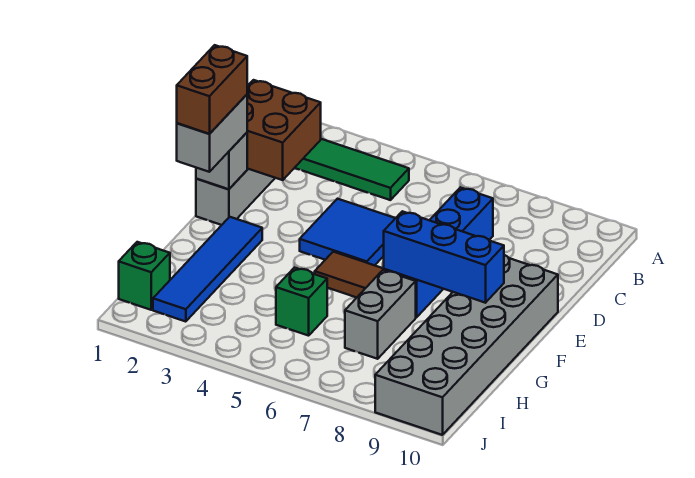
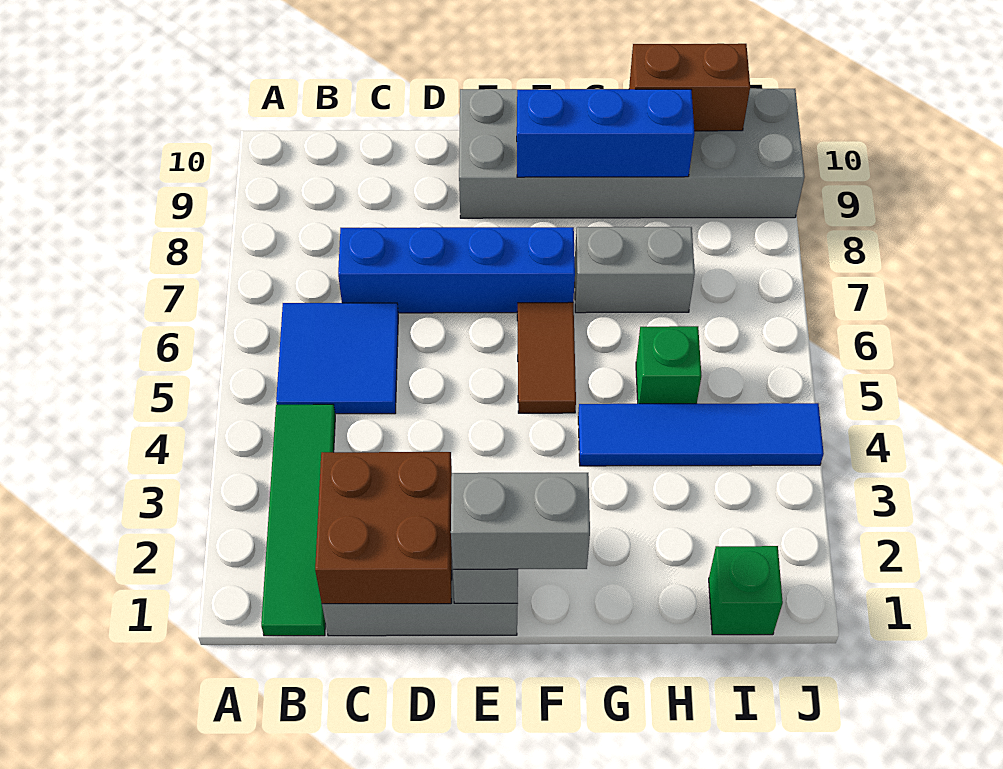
blue tile D4:E5 level 1 -> blue tile B5:C6 level 1
brown brick E1:F1 level 4 -> brown brick H10:I10 level 2
blue tile F2:I2 level 1 -> blue tile G4:J4 level 1
blue brick F7:F9 level 2 -> blue brick F9:H9 level 2

